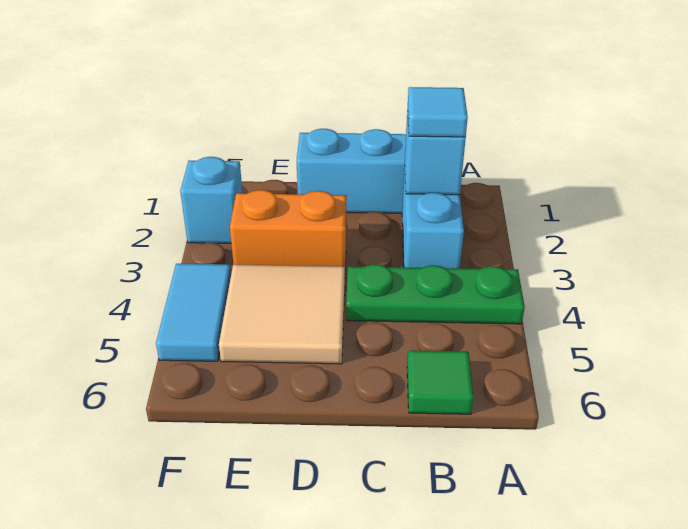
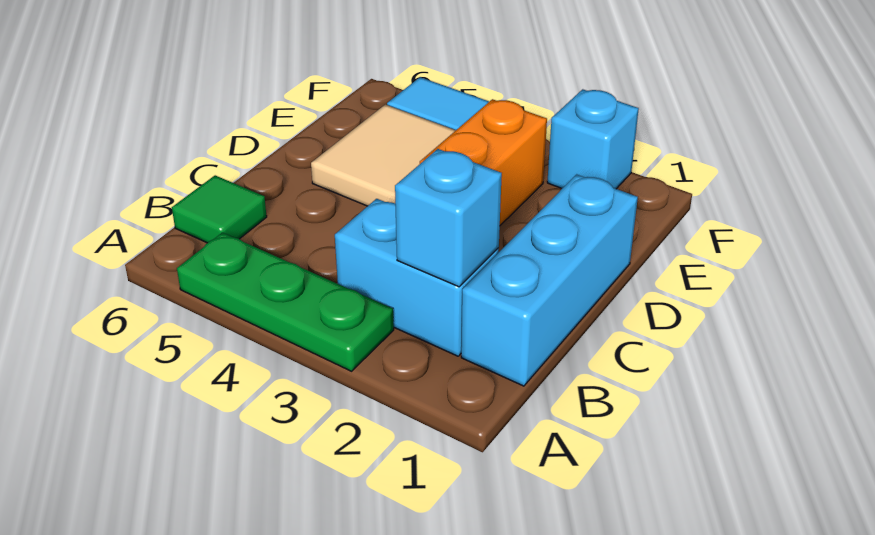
green plate A4:C4 level 1 -> green plate A3:A5 level 1
cyan tile B2 level 3 -> none

